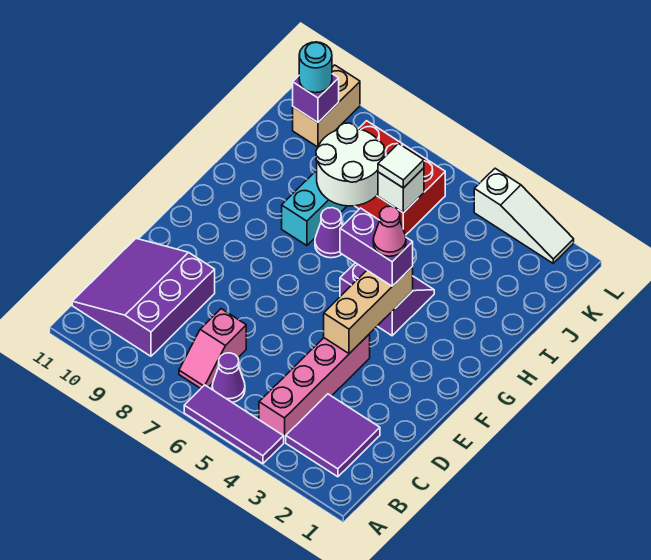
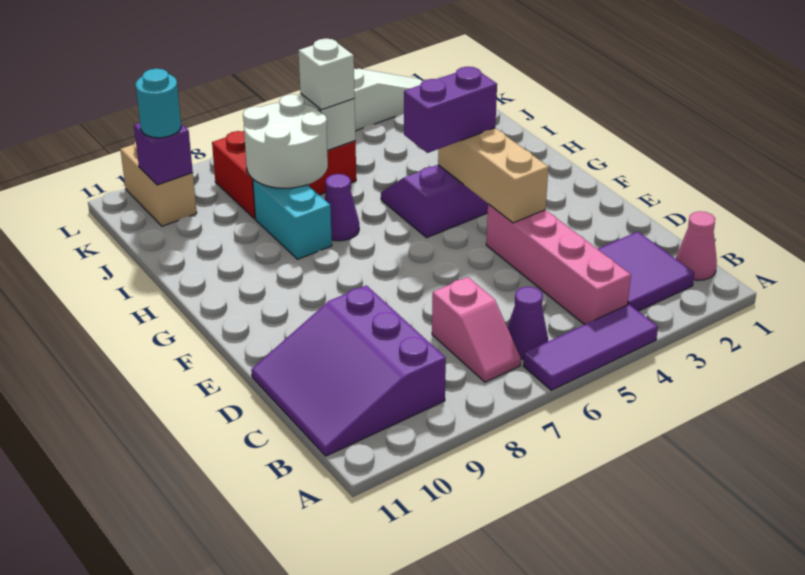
pink cone G4 level 4 -> pink cone B1 level 1
white tile J6 level 3 -> white brick J6 level 3

